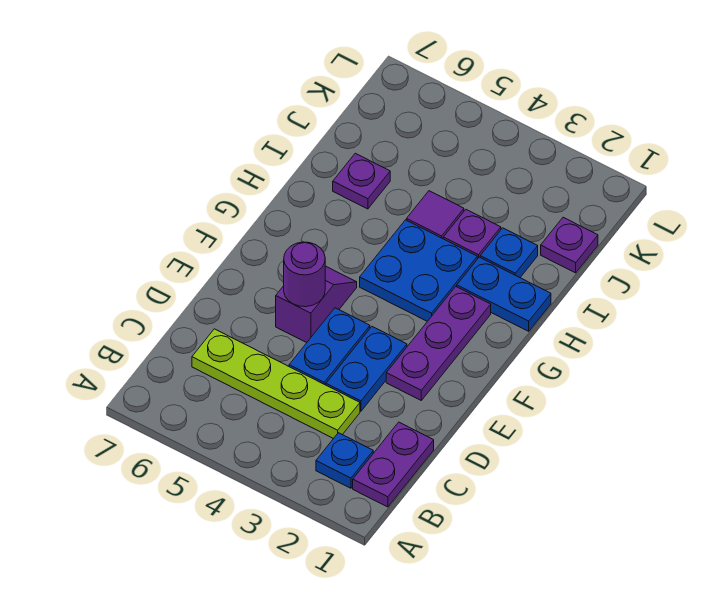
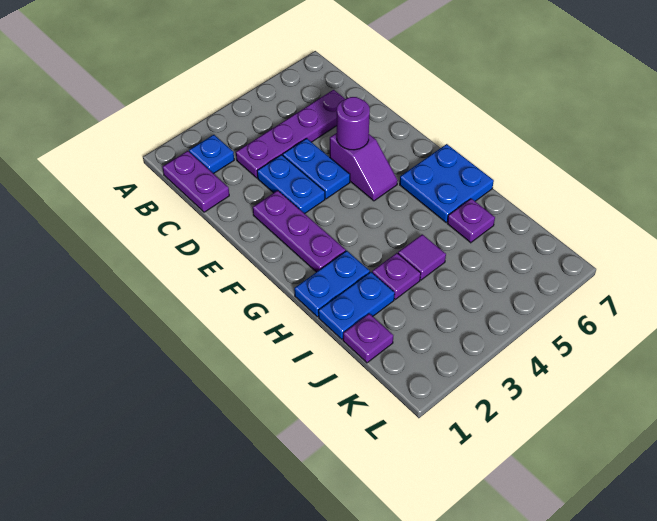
lime plate C3:C6 level 1 -> purple plate C3:C6 level 1
blue plate G3:H4 level 1 -> blue plate G6:H7 level 1
blue plate I2 level 1 -> blue plate I1:I2 level 1

